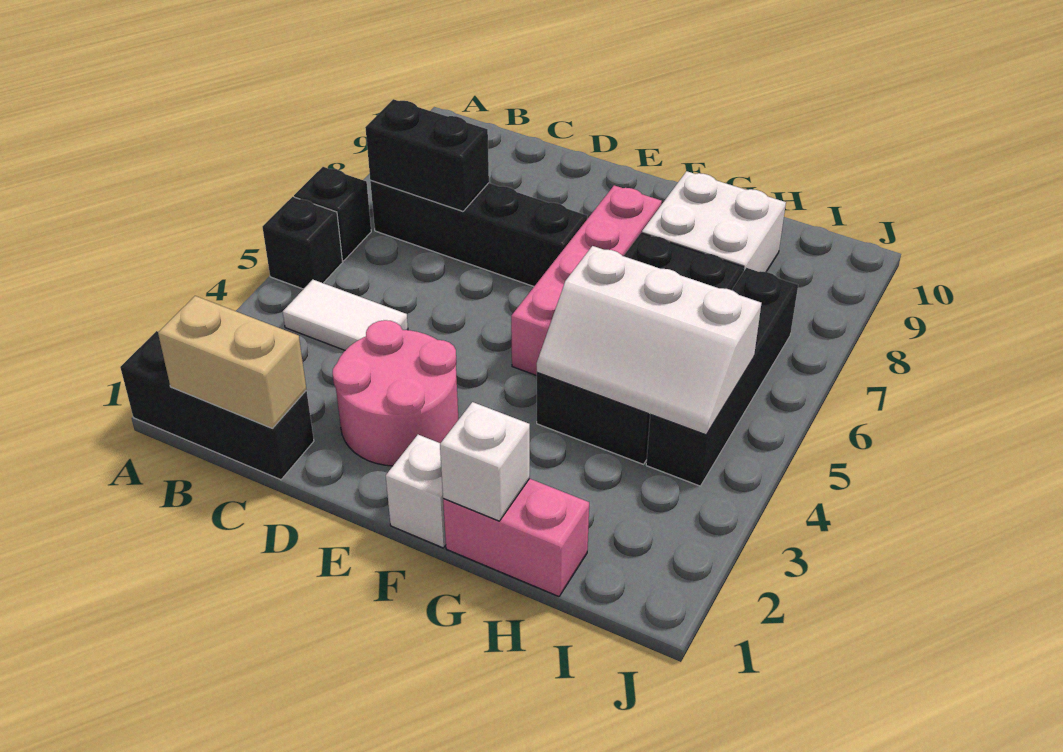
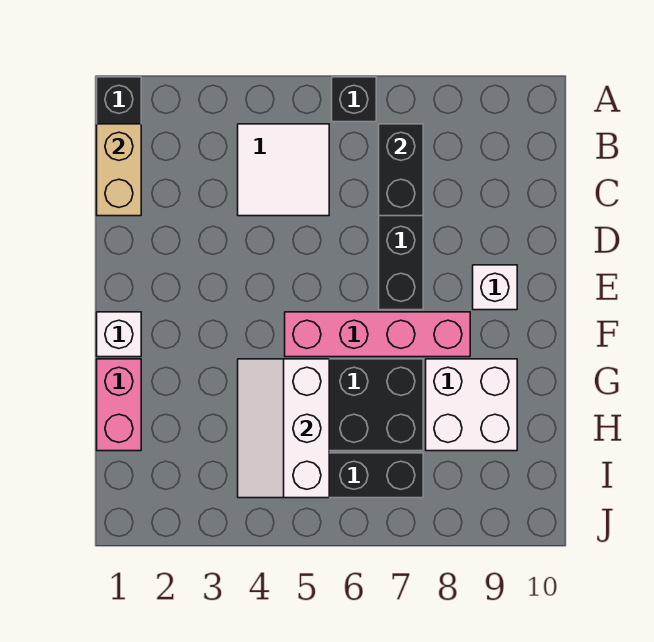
black brick A5 level 1 -> none
white tile B4:C4 level 1 -> white tile B4:C5 level 1
pink round brick D2:E3 level 1 -> none
white brick G1 level 2 -> white brick E9 level 1

